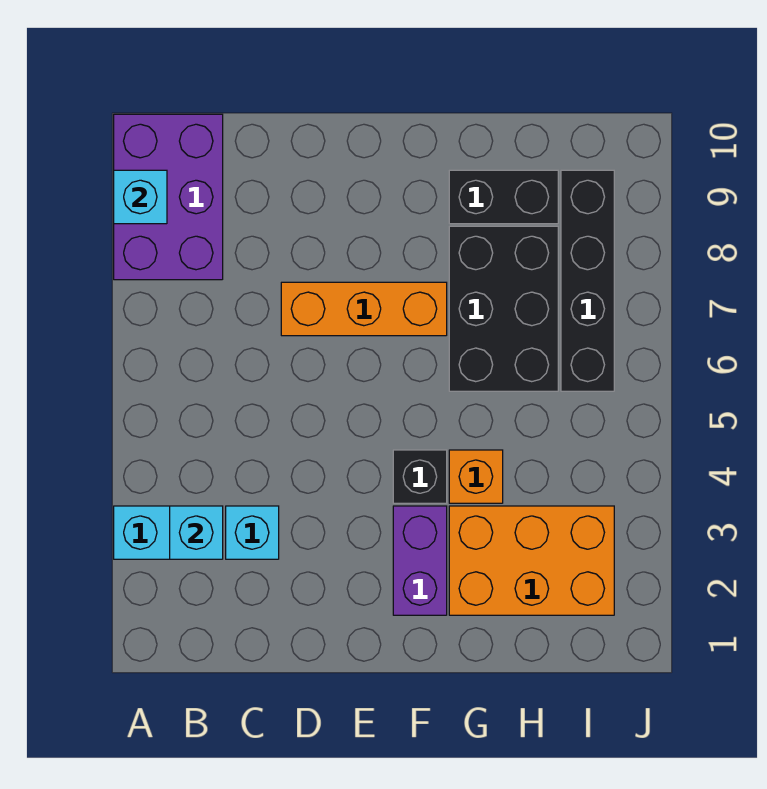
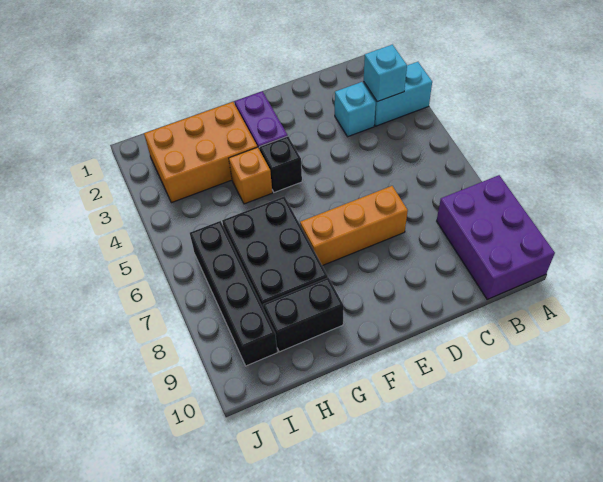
cyan brick A9 level 2 -> none

